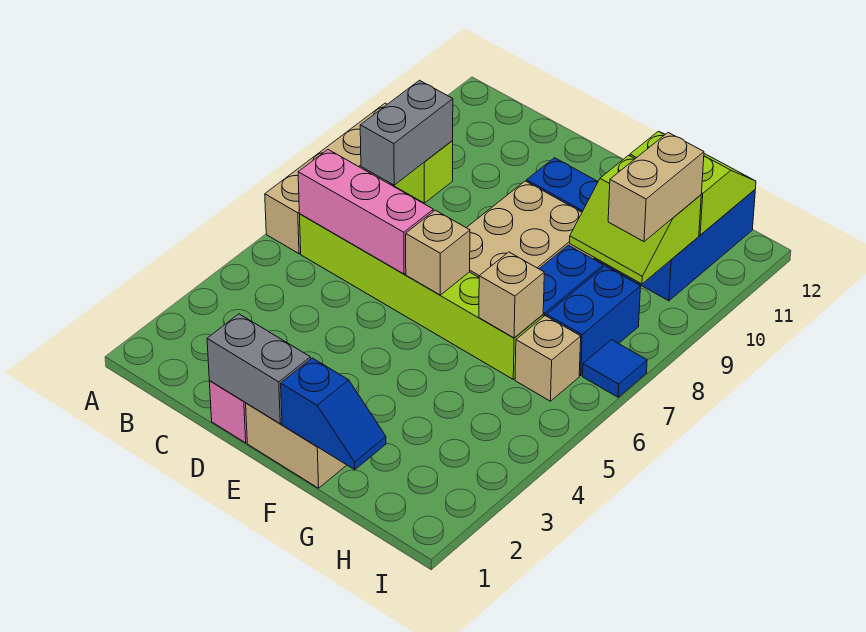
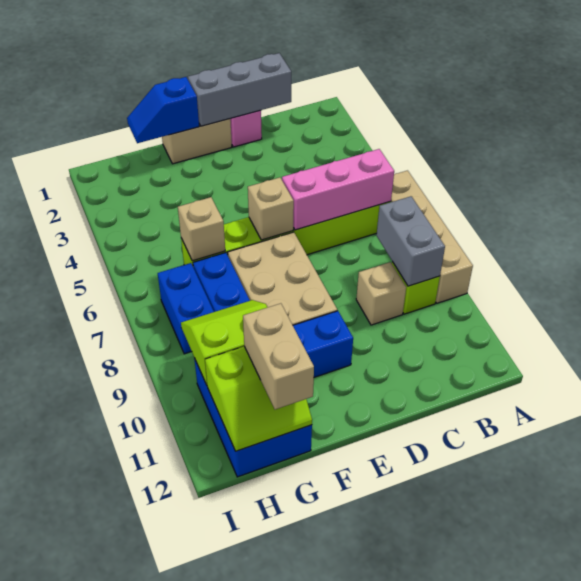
grey brick D1:E1 level 2 -> grey brick C1:E1 level 2
tan brick H6 level 1 -> tan brick C9 level 1
tan brick H9:H10 level 3 -> tan brick G11:G12 level 3
blue tile I7 level 1 -> none

